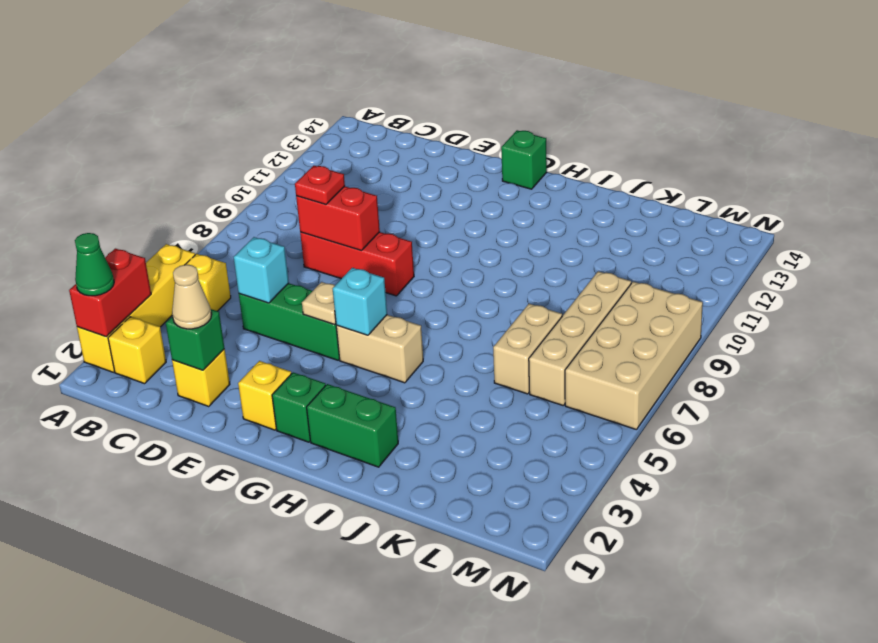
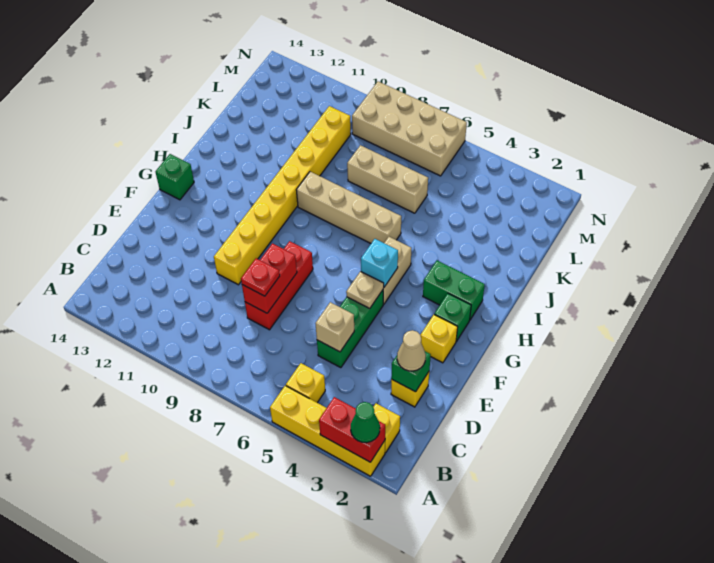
cyan brick D5 level 2 -> tan brick D5 level 2
none -> yellow brick E10:L10 level 1
green brick H2:I2 level 1 -> green brick H2:H3 level 1
tan brick K6:K7 level 1 -> tan brick K6:K8 level 1
tan brick L6:L9 level 1 -> tan brick I6:I9 level 1

